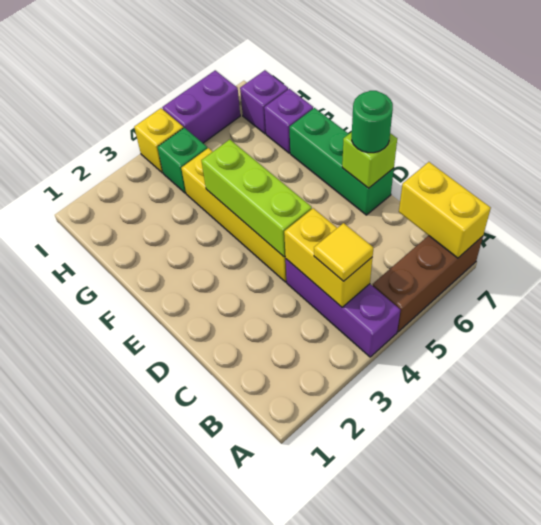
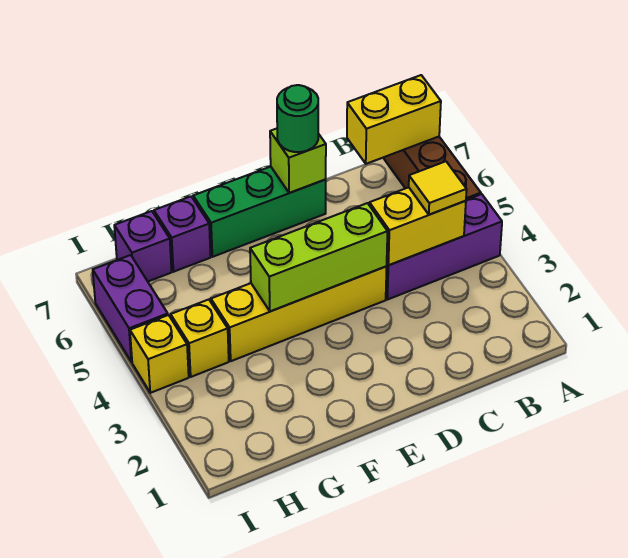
green brick H4 level 1 -> yellow brick H4 level 1

